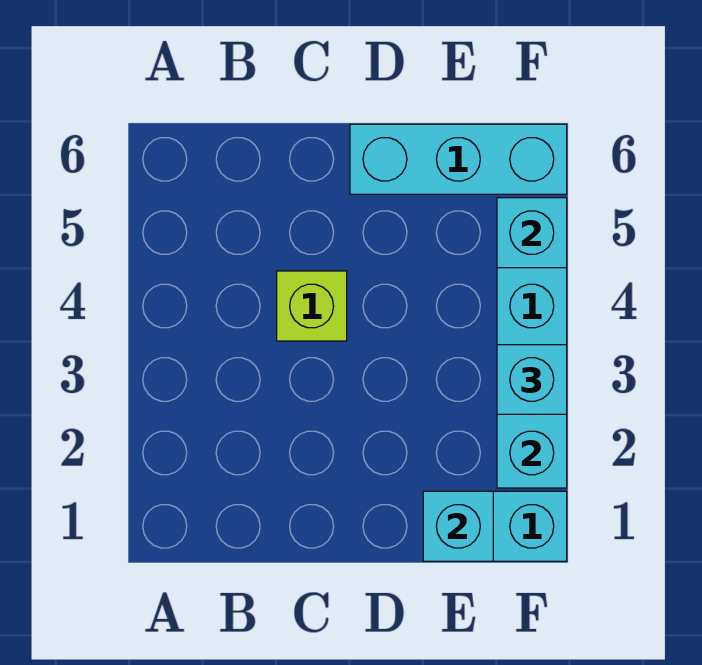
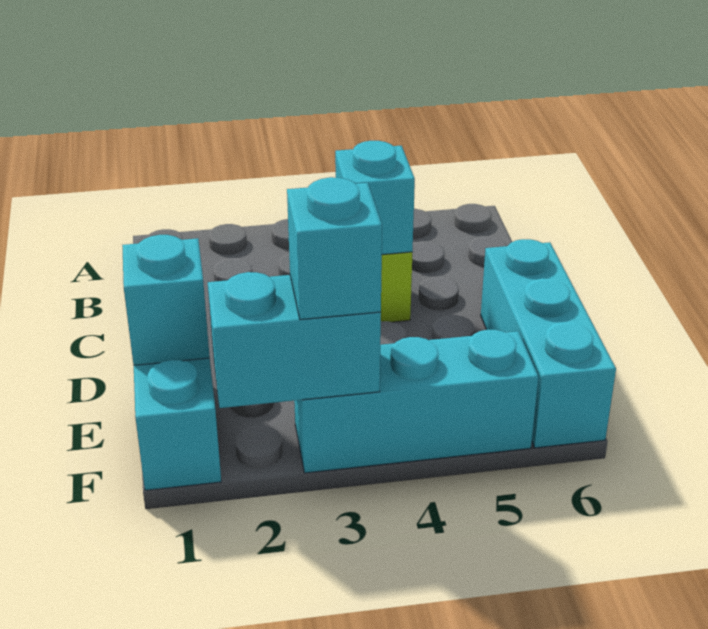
cyan brick F5 level 2 -> cyan brick C4 level 2

